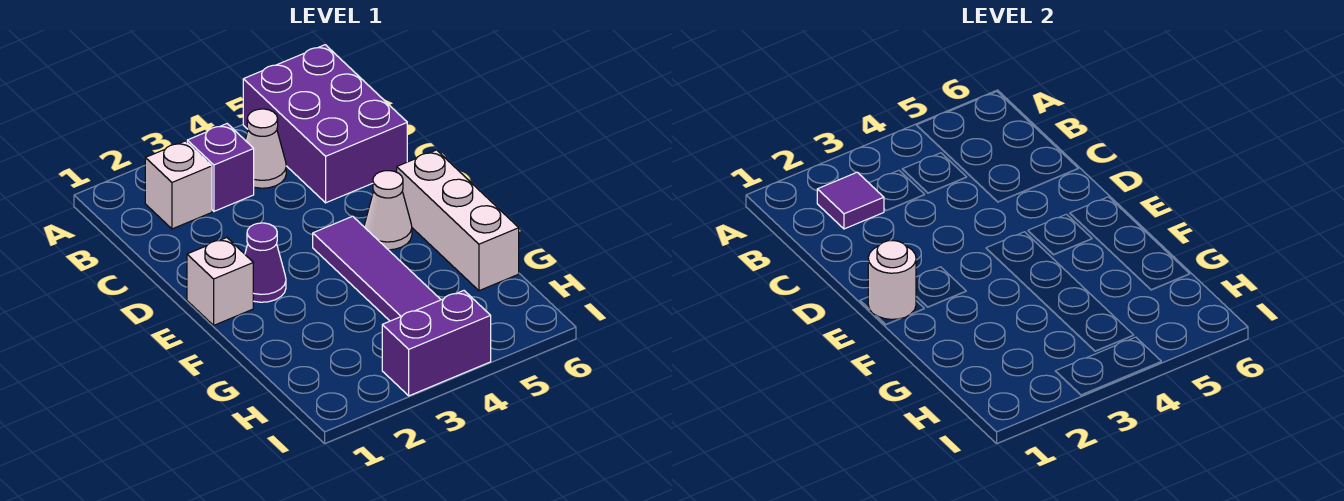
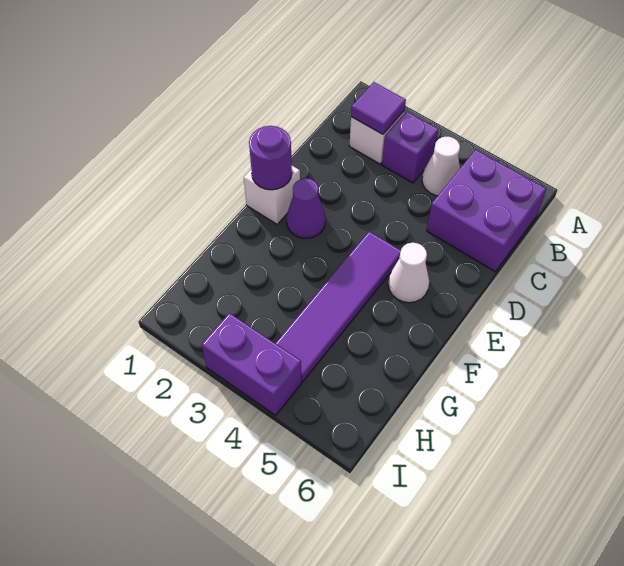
purple brick A5:C6 level 1 -> purple brick B5:C6 level 1
white round brick E1 level 2 -> purple round brick E1 level 2
white brick E6:G6 level 1 -> none

